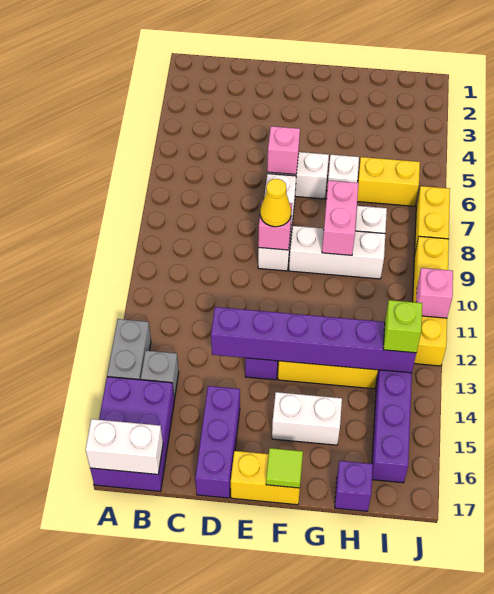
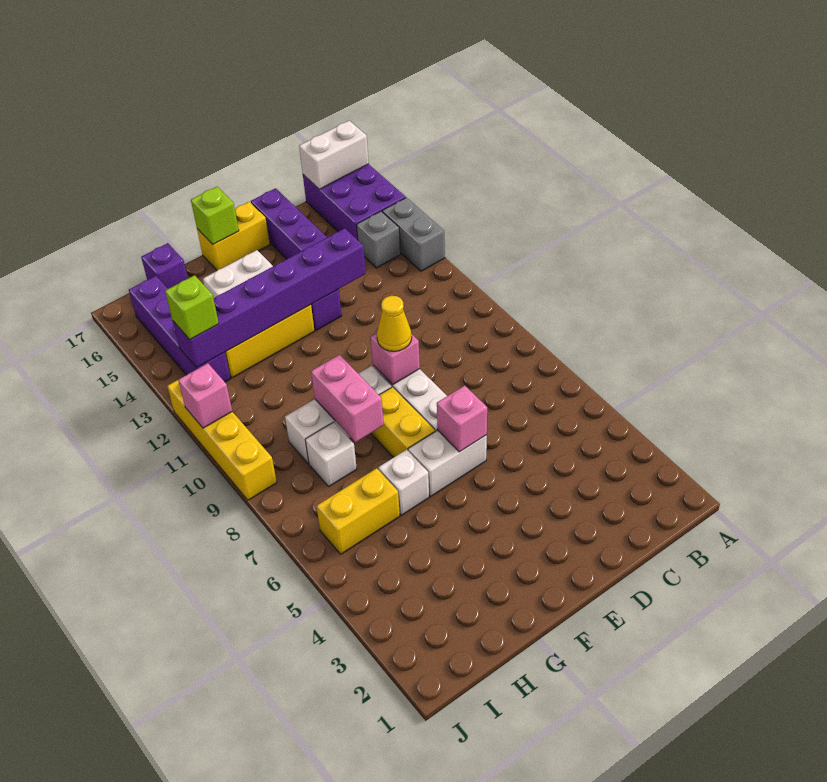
lime tile F17 level 2 -> lime brick F17 level 2
yellow brick J7:J8 level 1 -> yellow brick F7:F8 level 1

